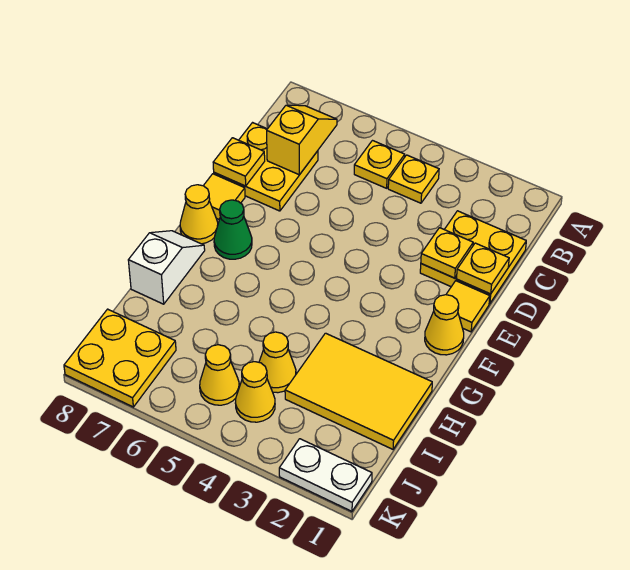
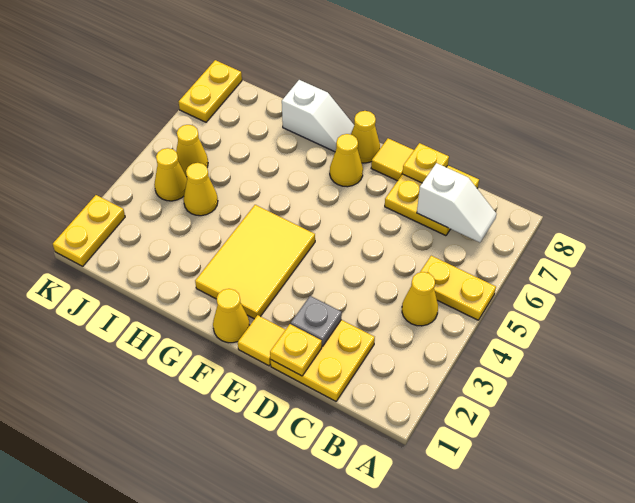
yellow plate B4 level 1 -> yellow cone B4 level 1
yellow plate B5 level 1 -> yellow plate A5:B5 level 1
yellow slope B7:C7 level 2 top C -> white slope B7:C7 level 2 top C
yellow plate D2 level 2 -> grey plate D2 level 2
green cone F7 level 1 -> yellow cone F7 level 1
yellow tile H1:I3 level 1 -> yellow tile F2:G4 level 1
yellow plate J7:K8 level 1 -> yellow plate K7:K8 level 1
white plate K1:K2 level 1 -> yellow plate K1:K2 level 1

